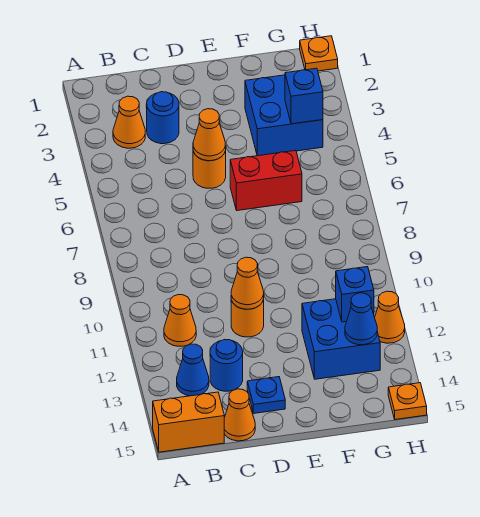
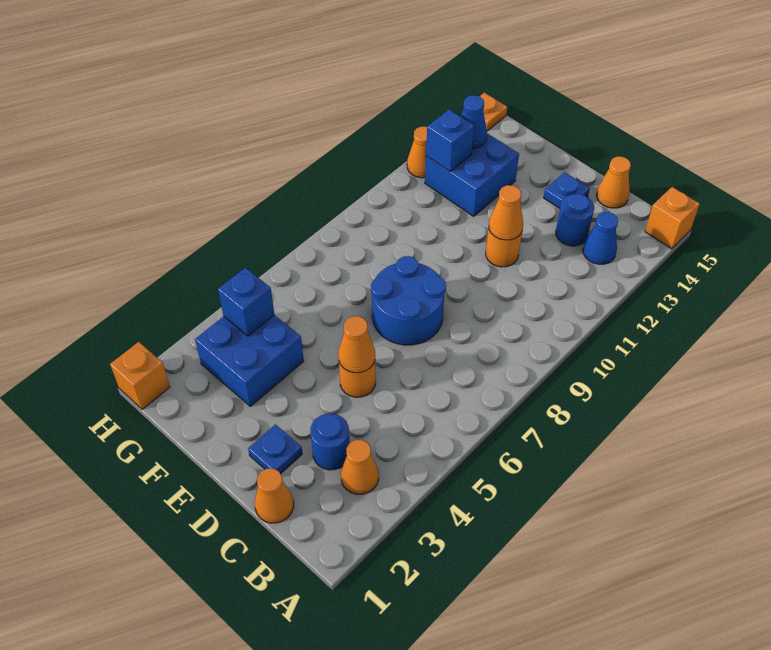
orange brick A15:B15 level 1 -> orange brick A15 level 1
orange cone B11 level 1 -> orange cone C1 level 1
none -> blue plate D2 level 1
none -> blue round brick D7:E8 level 1
red brick E6:F6 level 1 -> none
orange plate H1 level 1 -> orange brick H1 level 1

